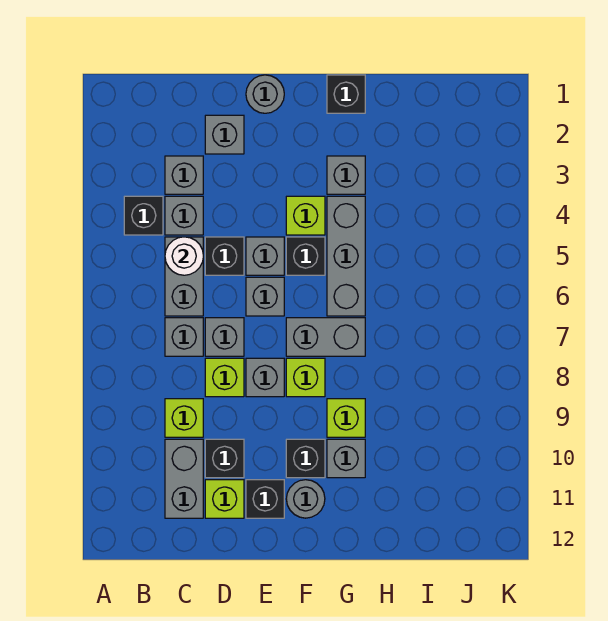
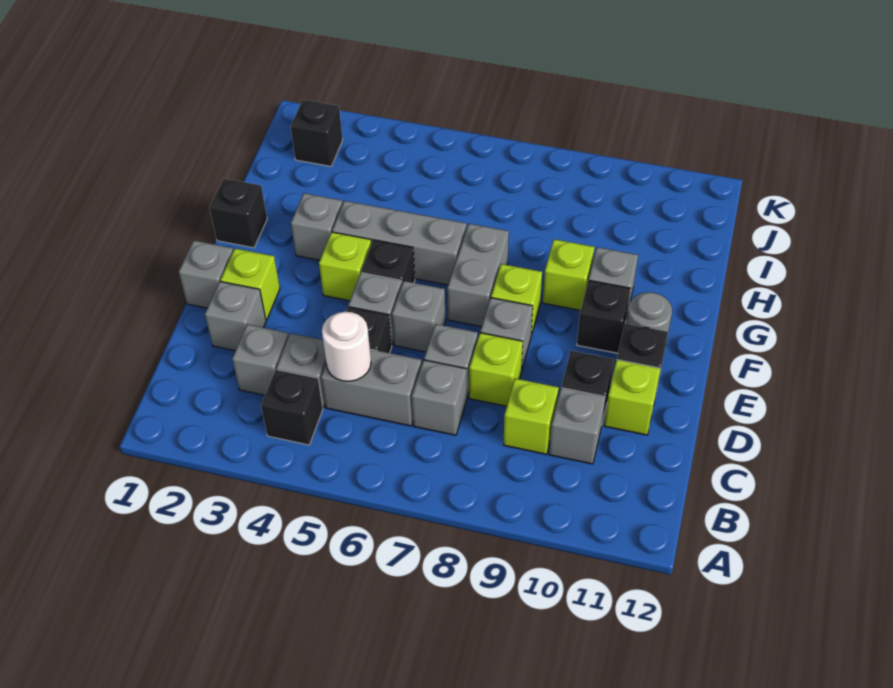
grey brick C10:C11 level 1 -> grey brick C10 level 1
grey round brick E1 level 1 -> grey brick E1 level 1
none -> lime brick E2 level 1
none -> black brick J2 level 1

